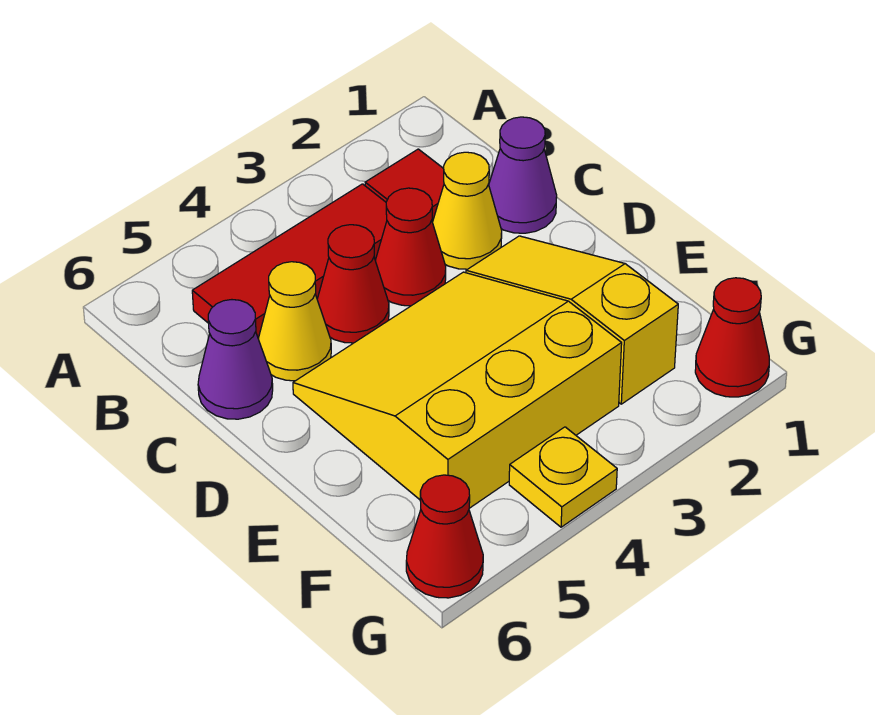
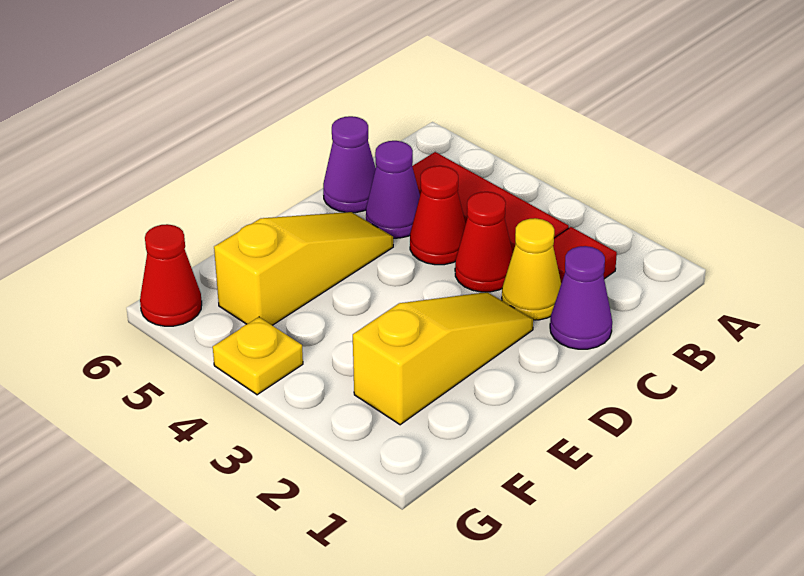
yellow cone C5 level 1 -> purple cone C5 level 1
yellow slope D3:F5 level 1 top F -> yellow slope D5:F5 level 1 top F
red cone G1 level 1 -> none

